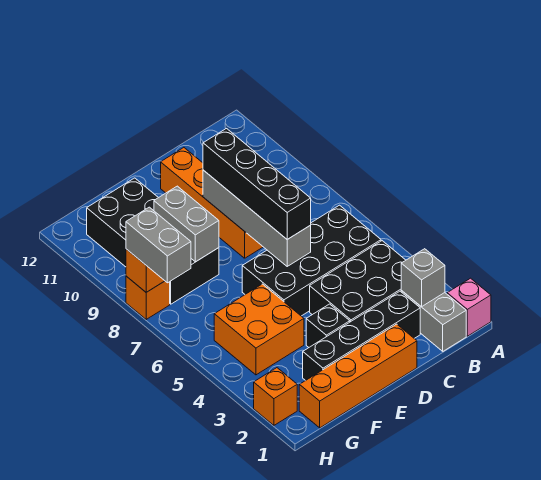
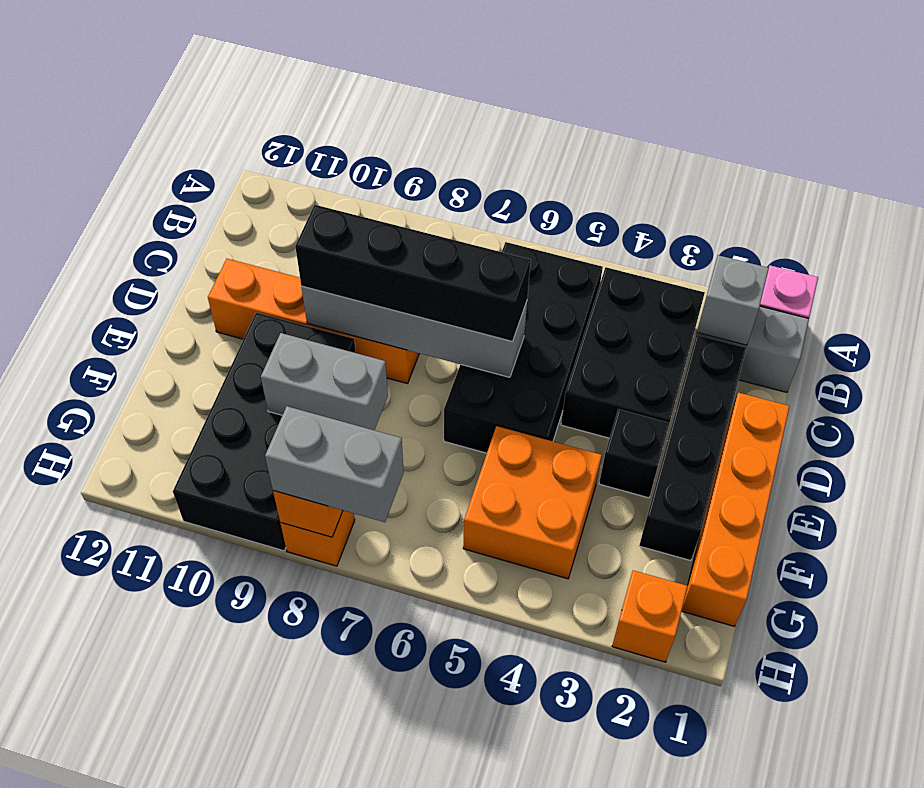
black brick F8:G11 level 1 -> black brick E9:H10 level 1

